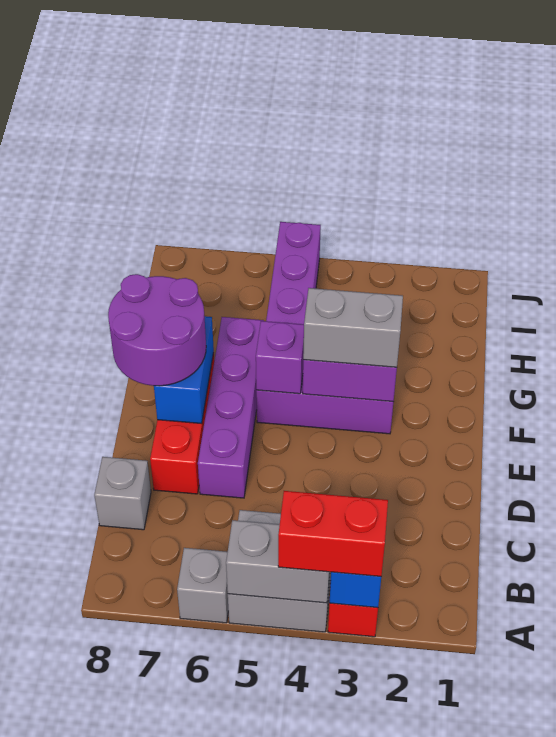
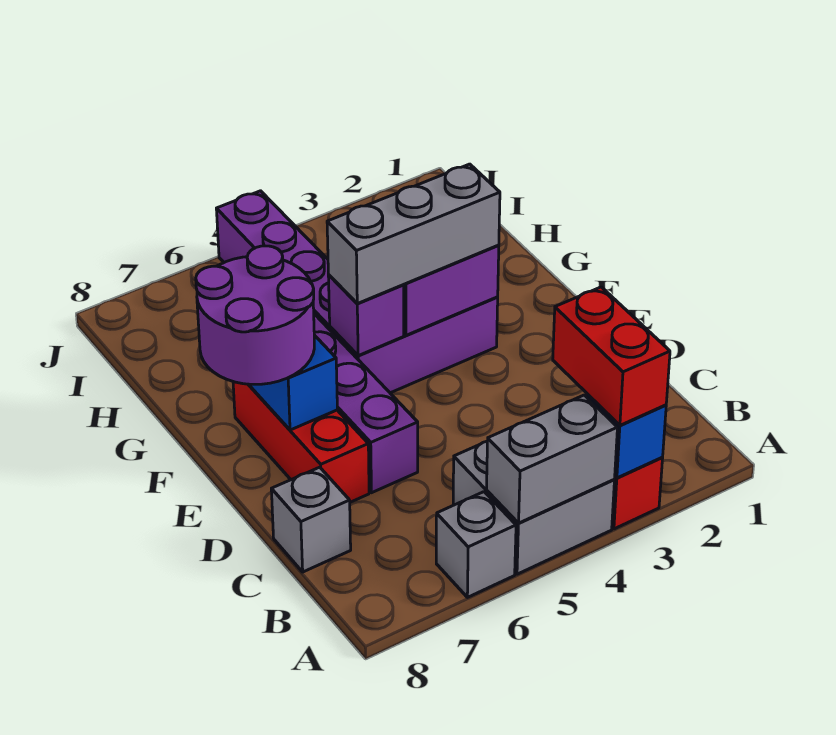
red brick A3:A4 level 3 -> red brick A3:B3 level 3
grey brick F3:F4 level 3 -> grey brick F3:F5 level 3

